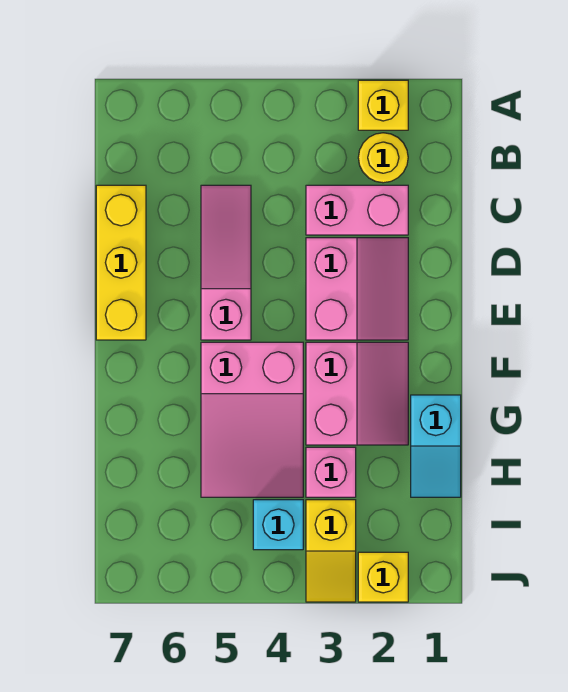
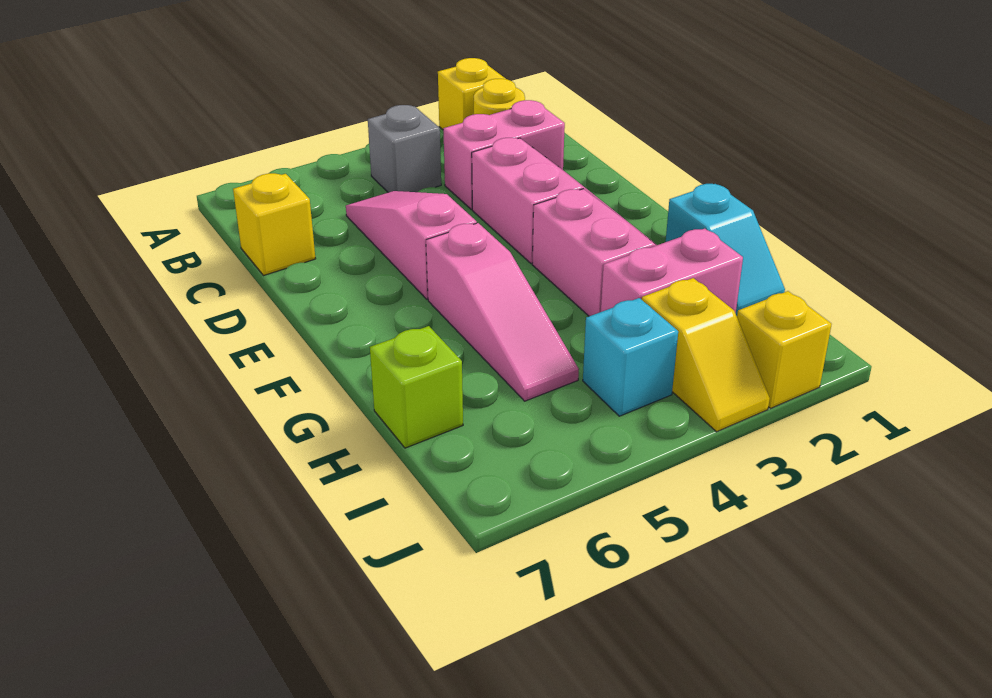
none -> grey brick B4 level 1
yellow brick C7:E7 level 1 -> yellow brick C7 level 1
pink slope F4:H5 level 1 top F -> pink slope F5:H5 level 1 top F
pink brick H3 level 1 -> pink brick H2:H3 level 1
none -> lime brick H7 level 1

